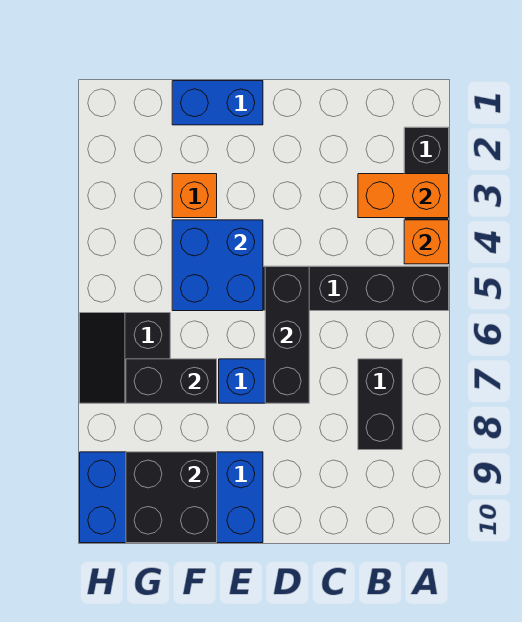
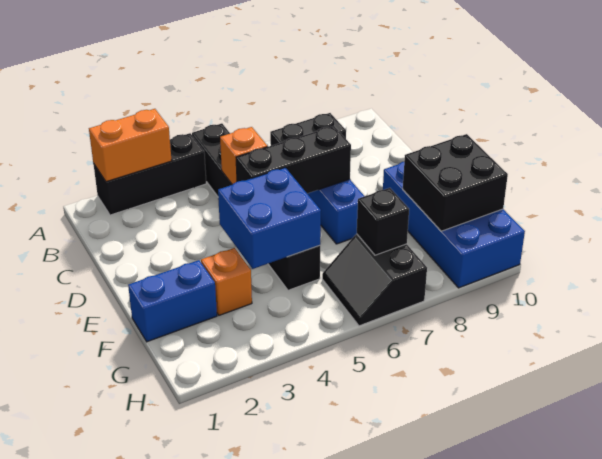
orange brick A3:B3 level 2 -> orange brick A2:A3 level 2
orange brick A4 level 2 -> orange brick C5 level 2
blue brick E1:F1 level 1 -> blue brick F1:F2 level 1
black brick F7:G7 level 2 -> black brick G7 level 2
black slope G6:H7 level 1 top G -> black slope G6:H7 level 1 top 7

